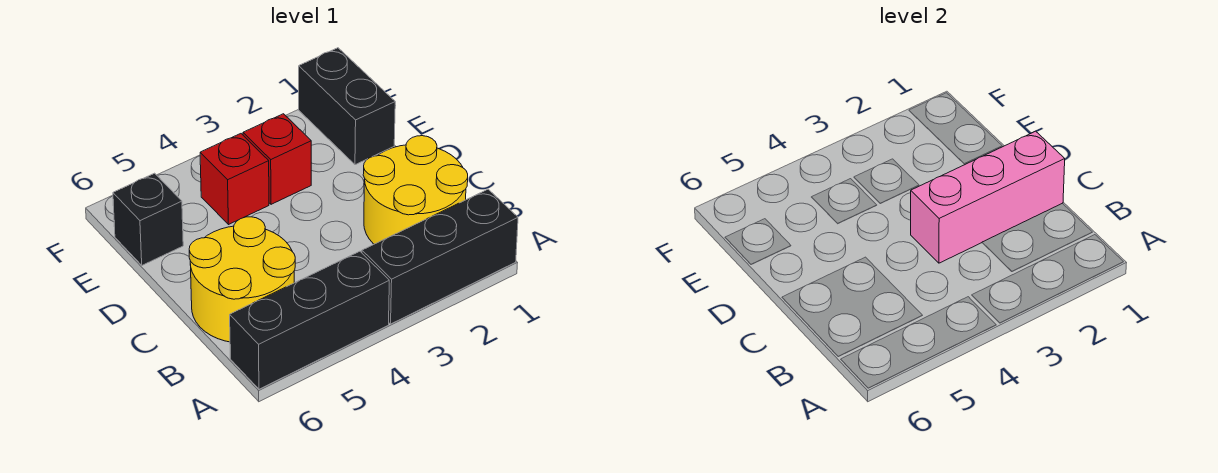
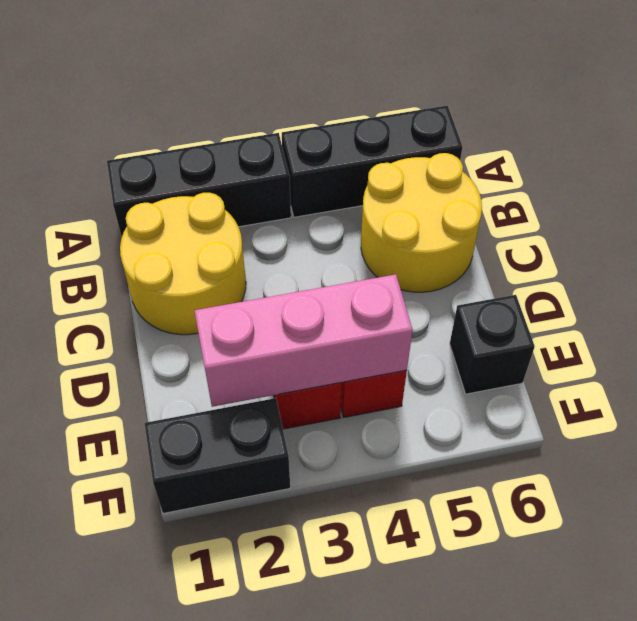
pink brick C1:C3 level 2 -> pink brick E2:E4 level 2
black brick E1:F1 level 1 -> black brick F1:F2 level 1

